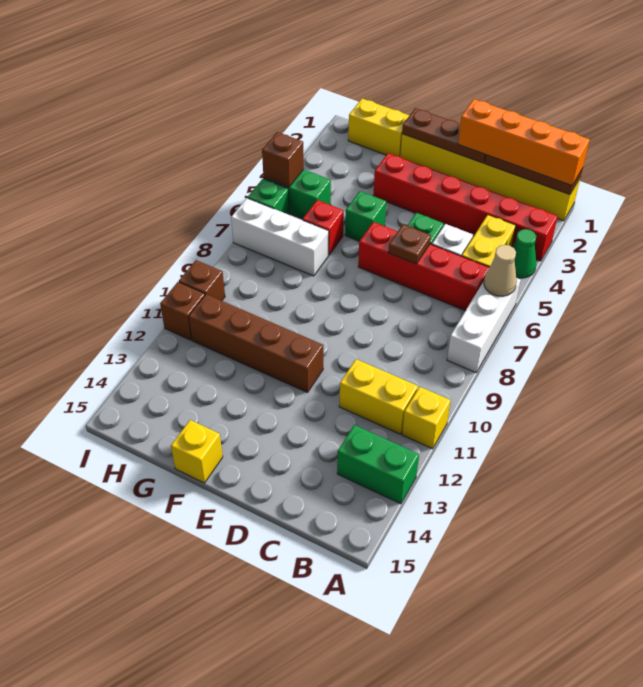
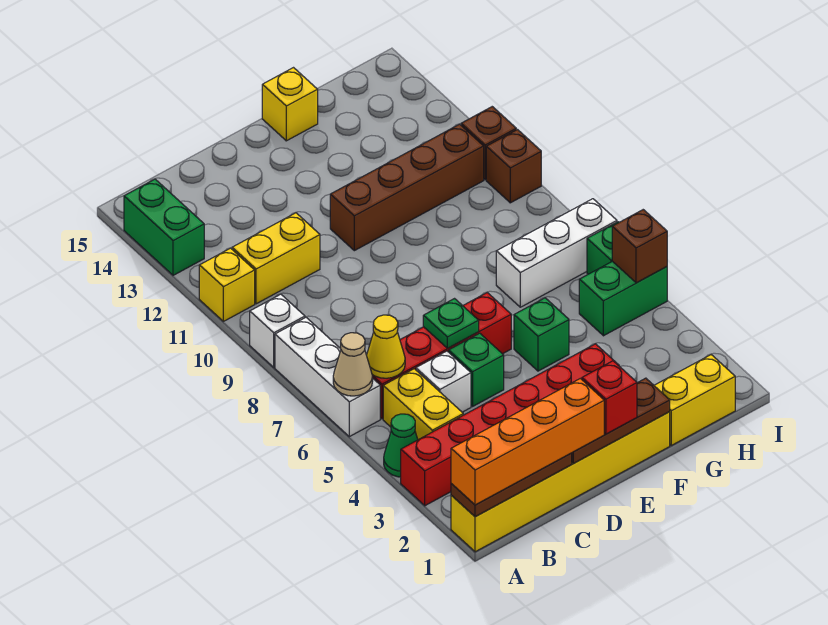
none -> white brick A9 level 1
green brick A13:B13 level 1 -> green brick A13:A14 level 1
none -> yellow cone B6 level 2
brown plate D6 level 2 -> green plate D6 level 2
red brick G6 level 1 -> red brick E1 level 3

